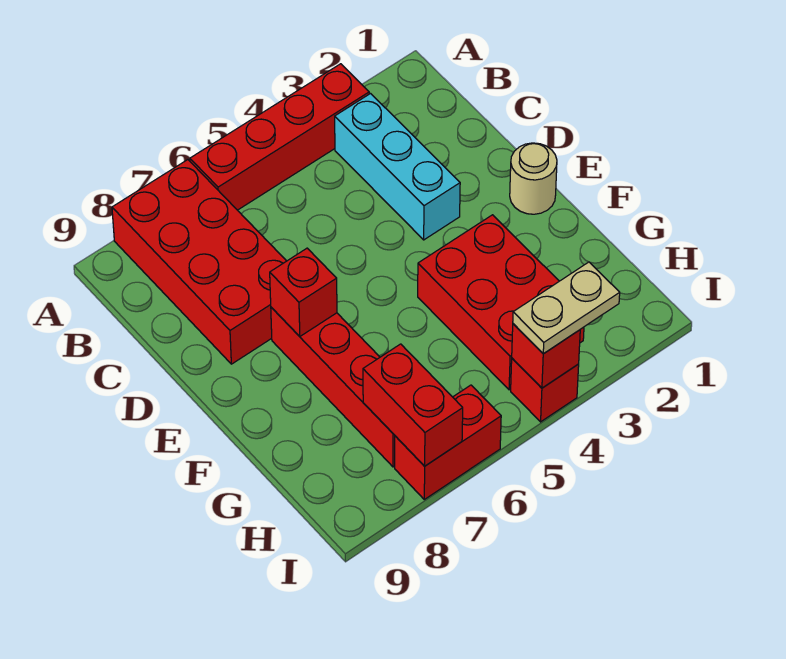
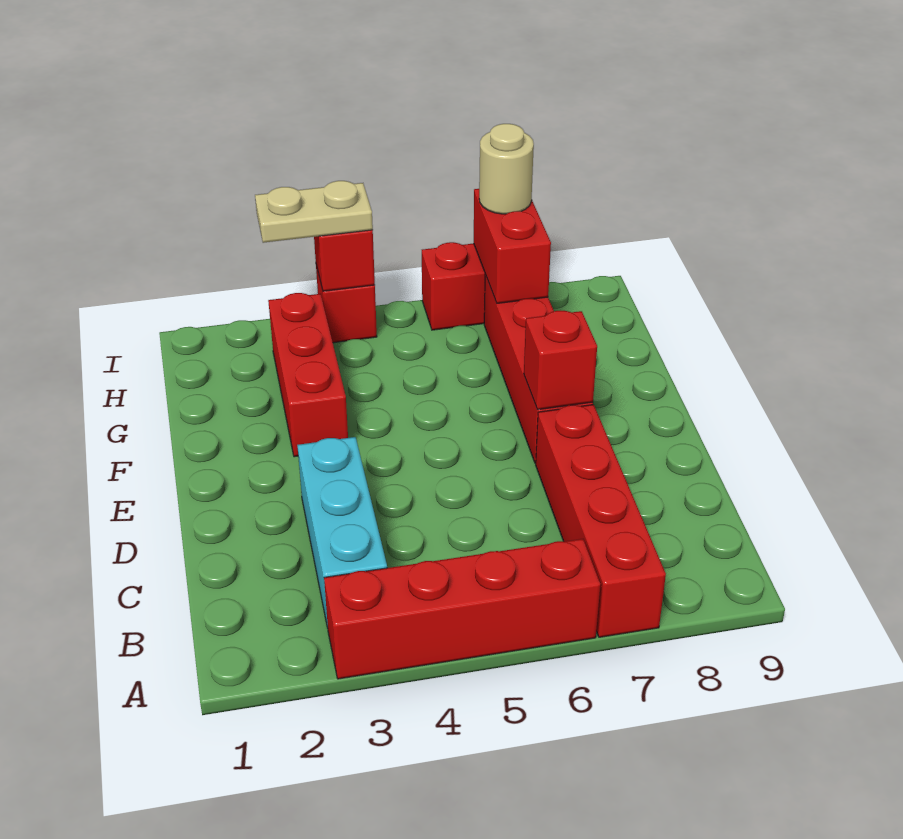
red brick A7:D8 level 1 -> red brick A7:D7 level 1
tan round brick E1 level 1 -> tan round brick I7 level 3
red brick F3:H4 level 1 -> red brick F3:H3 level 1

